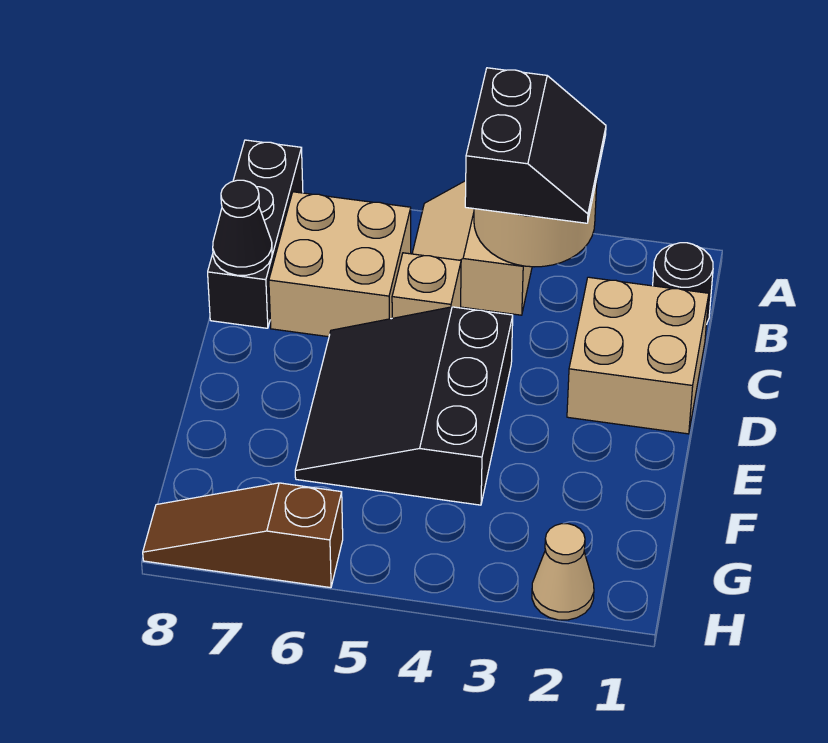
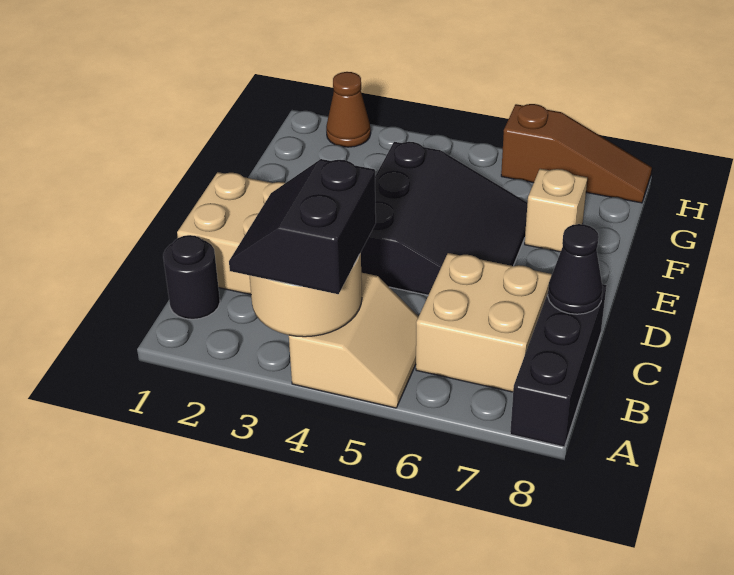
tan brick C5 level 1 -> tan brick F7 level 1
tan cone H2 level 1 -> brown cone H2 level 1

